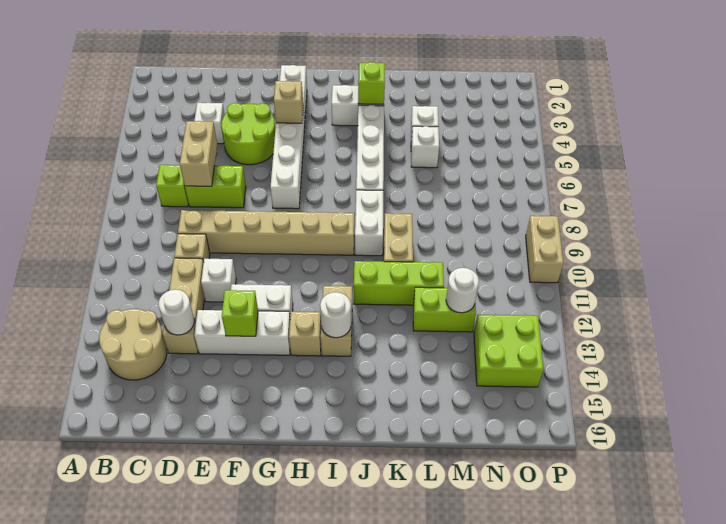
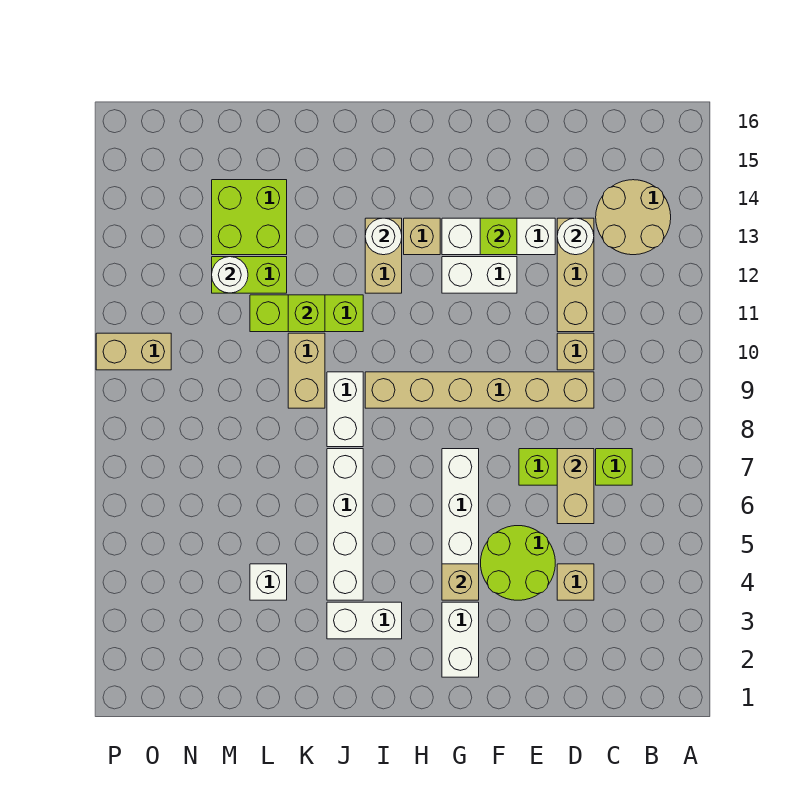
white brick D4 level 1 -> tan brick D4 level 1
white brick E11 level 1 -> none
lime brick J3 level 2 -> lime brick K11 level 2
white brick L5 level 1 -> none
lime brick N13:O14 level 1 -> lime brick L13:M14 level 1
tan brick P9:P10 level 1 -> tan brick O10:P10 level 1

